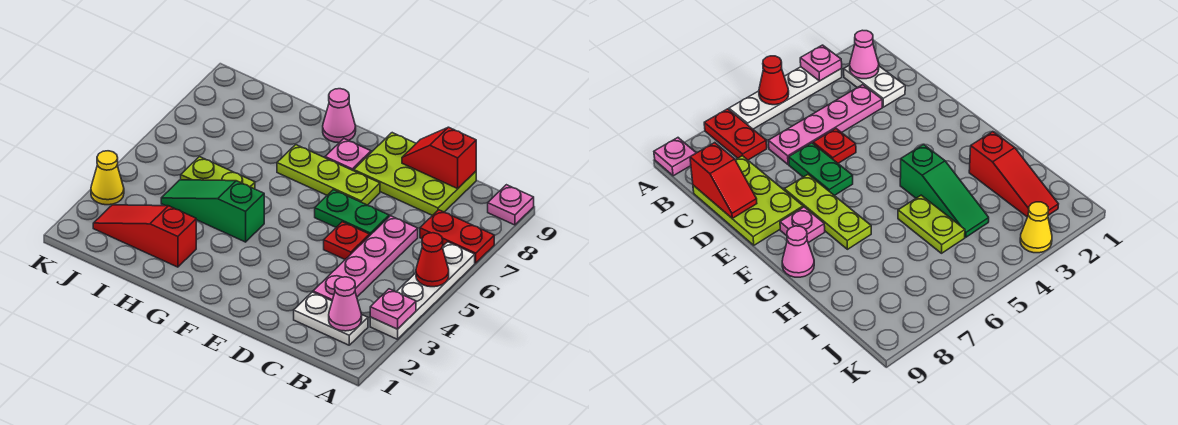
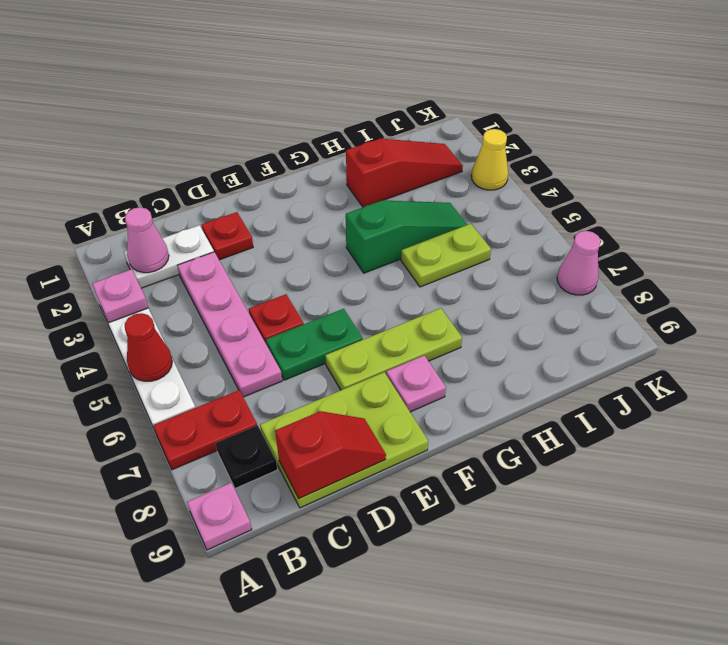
none -> black plate B8 level 1
none -> red plate D2 level 1
pink cone G9 level 1 -> pink cone K7 level 1

